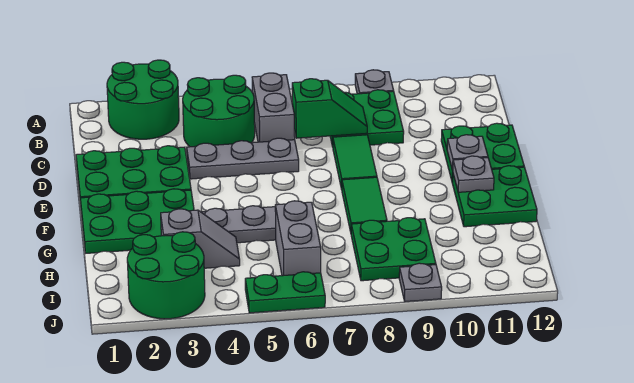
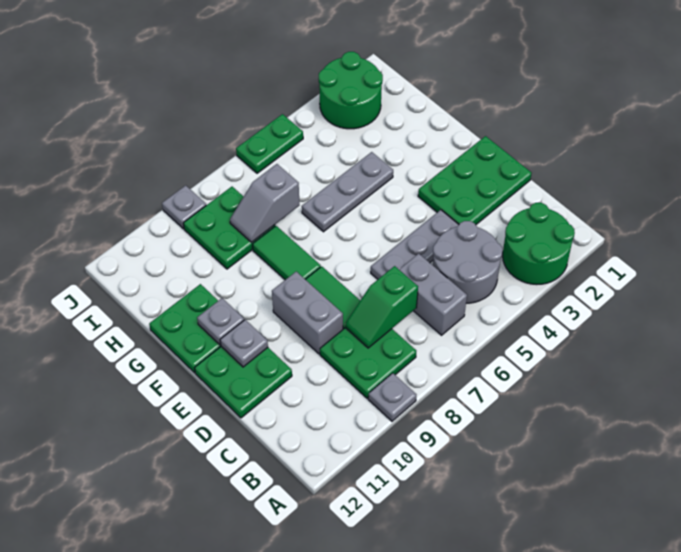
green round brick B4:C5 level 1 -> grey round brick B4:C5 level 1
green plate F1:G3 level 1 -> none
grey slope H3:H4 level 1 top 3 -> grey slope H7:H8 level 2 top 7
grey brick H6:I6 level 1 -> grey brick D9:E9 level 1

